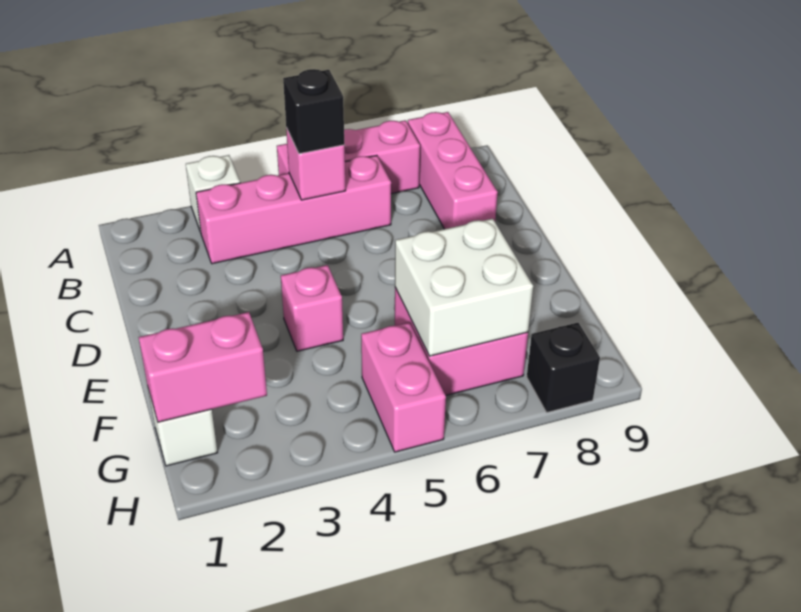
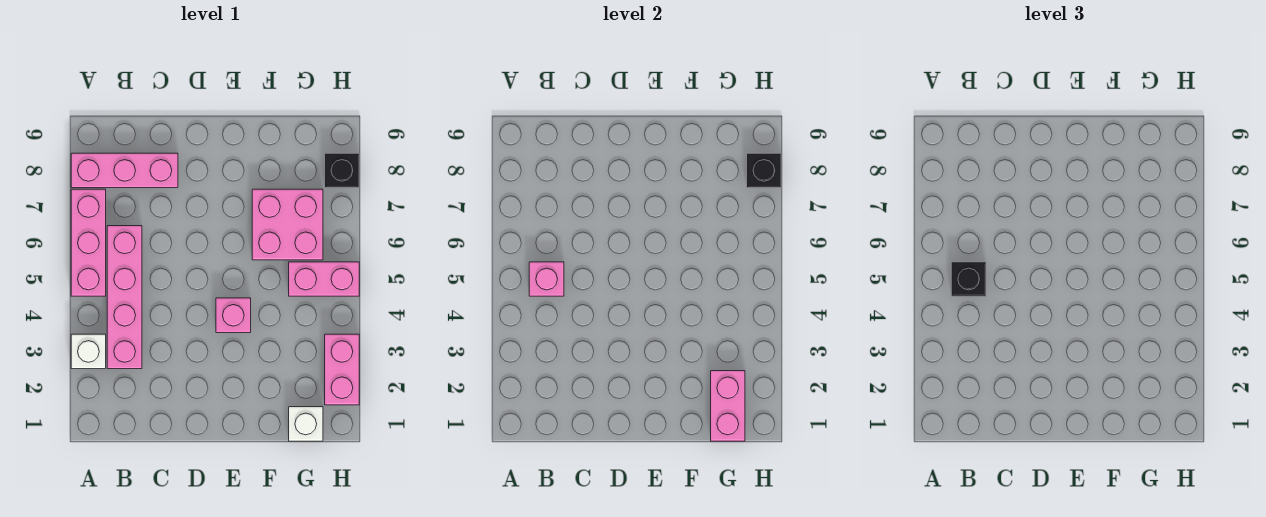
white brick F6:G7 level 2 -> none
none -> pink brick H2:H3 level 1
none -> black brick H8 level 2

